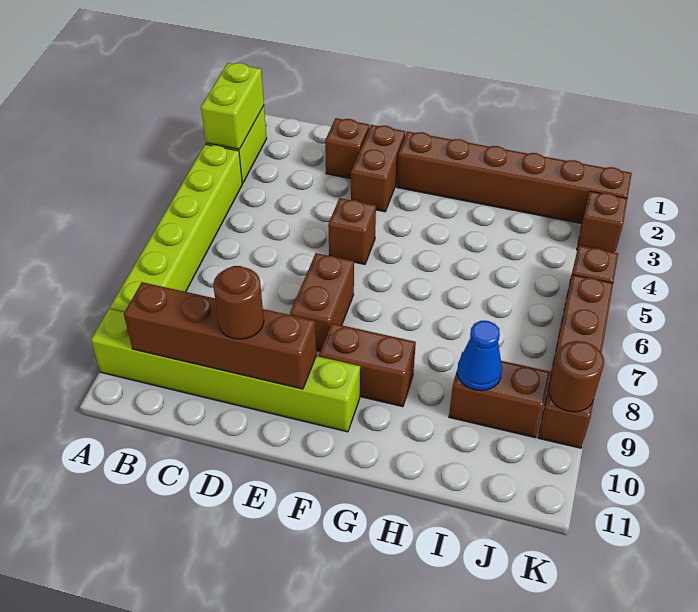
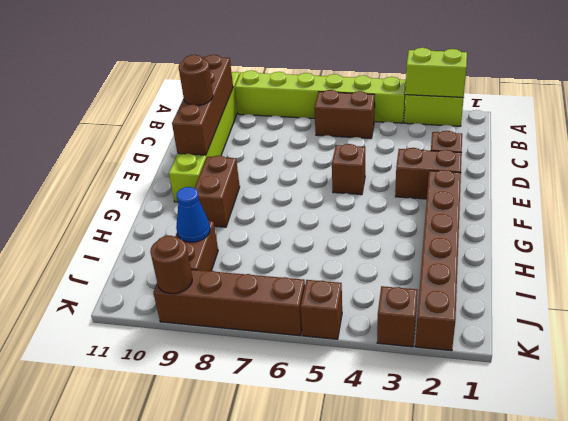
brown brick E7:E8 level 1 -> brown brick B5:B6 level 1

